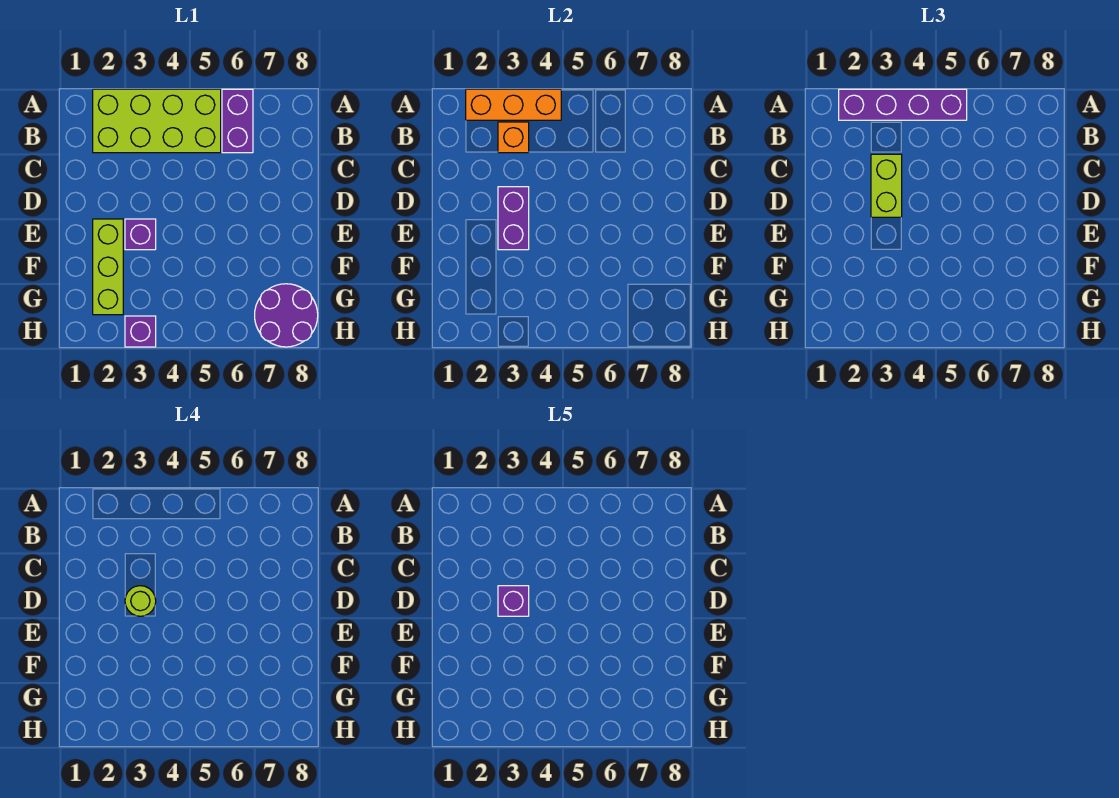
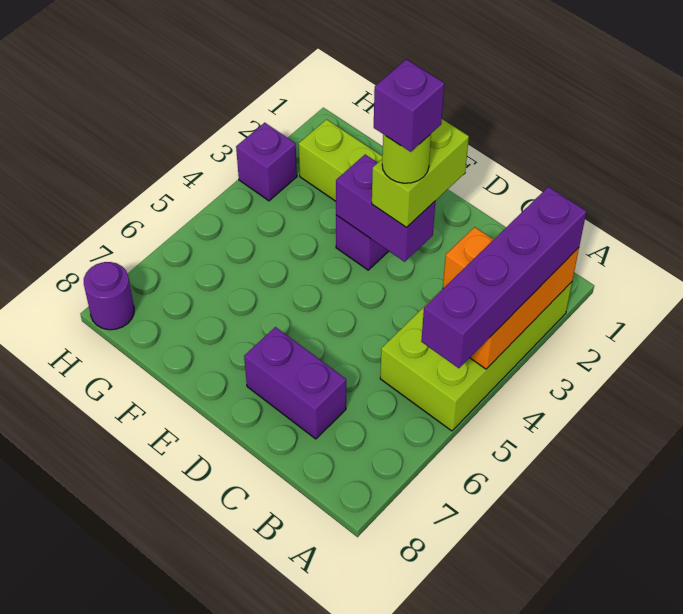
purple brick A6:B6 level 1 -> purple brick C7:D7 level 1
lime brick C3:D3 level 3 -> lime brick D2:D3 level 3
purple round brick G7:H8 level 1 -> purple round brick H8 level 1

